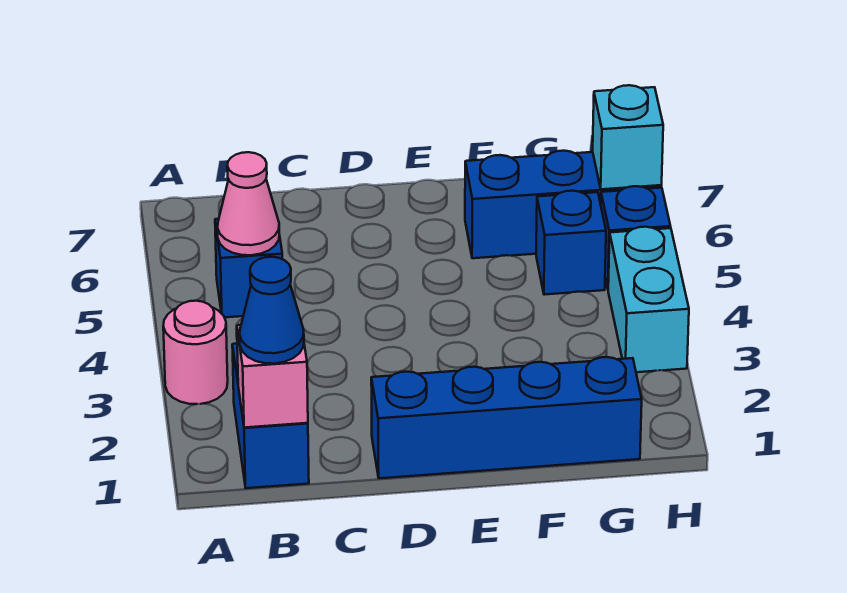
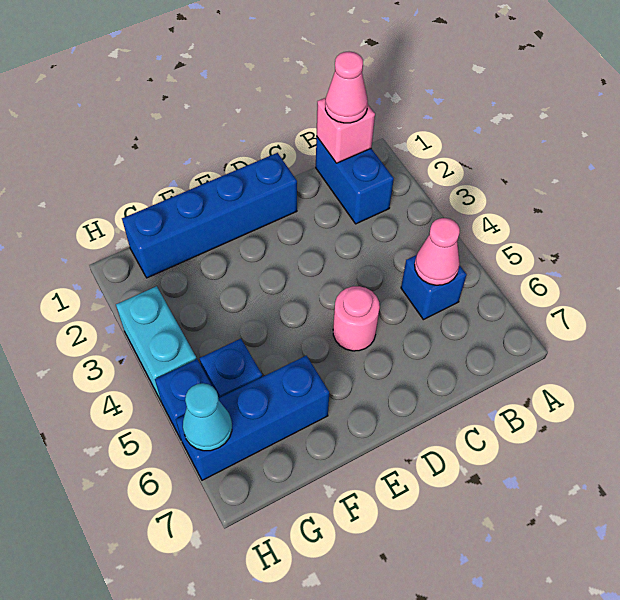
pink round brick A3 level 1 -> pink round brick D5 level 1
blue cone B1 level 3 -> pink cone B1 level 3
cyan brick H6 level 2 -> cyan cone H6 level 2

